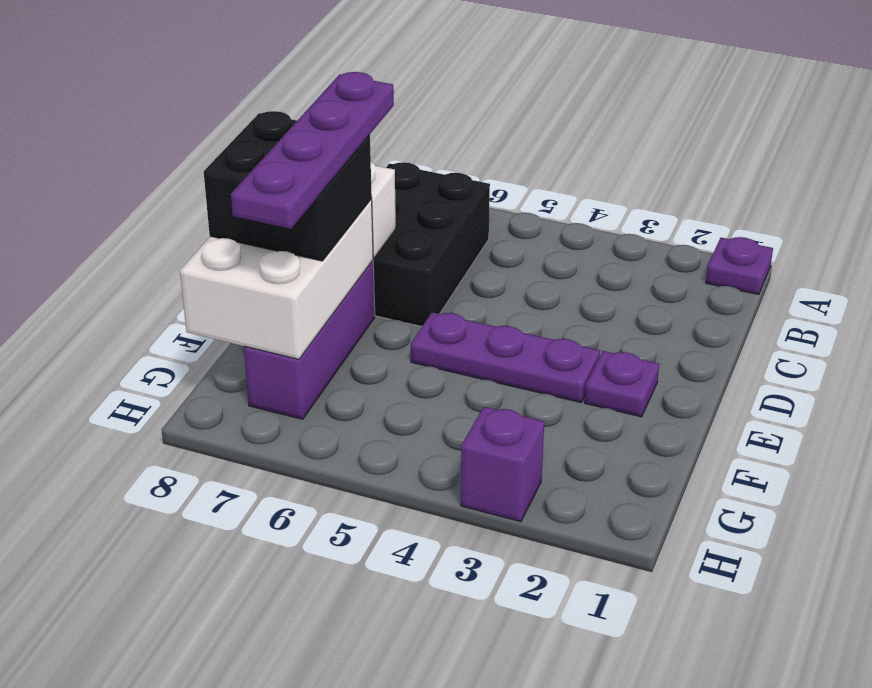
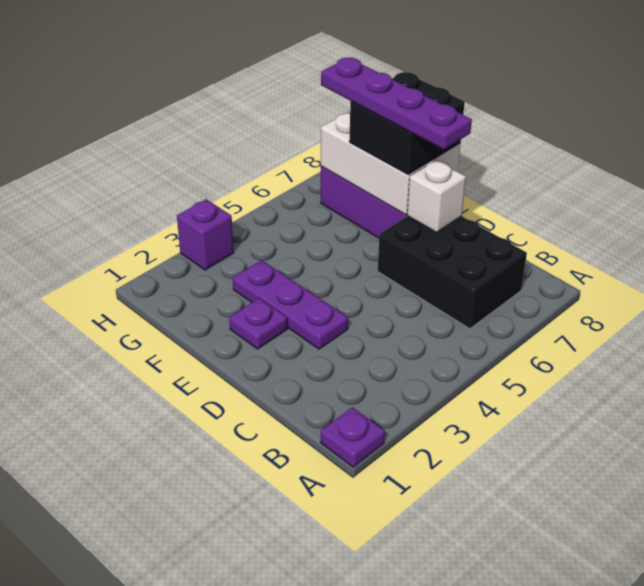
purple plate E3:E5 level 1 -> purple plate D3:F3 level 1

